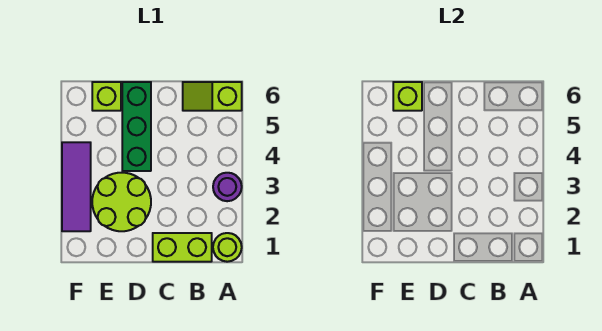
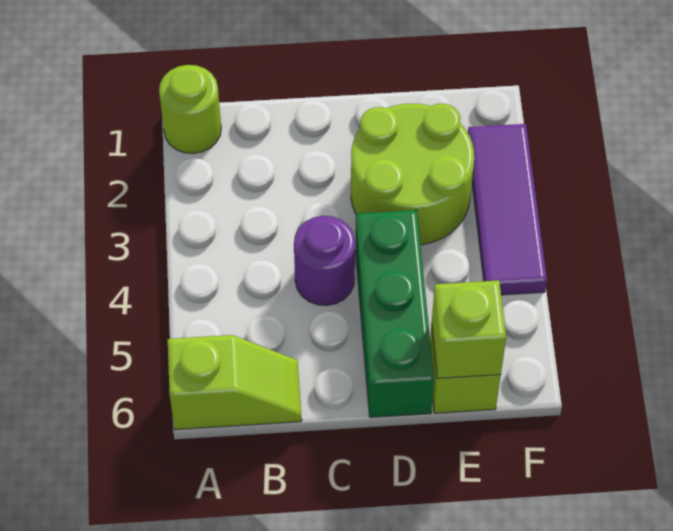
purple round brick A3 level 1 -> purple round brick C4 level 1
lime brick B1:C1 level 1 -> none

